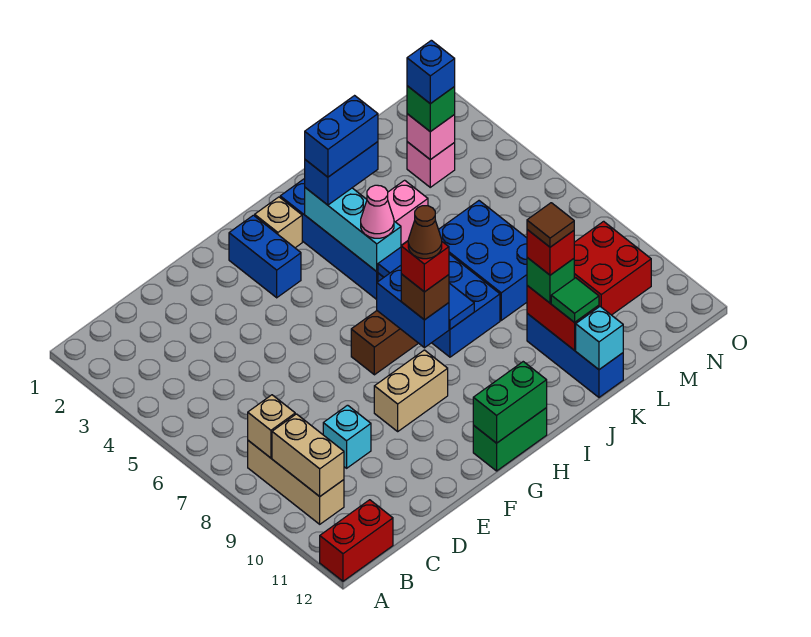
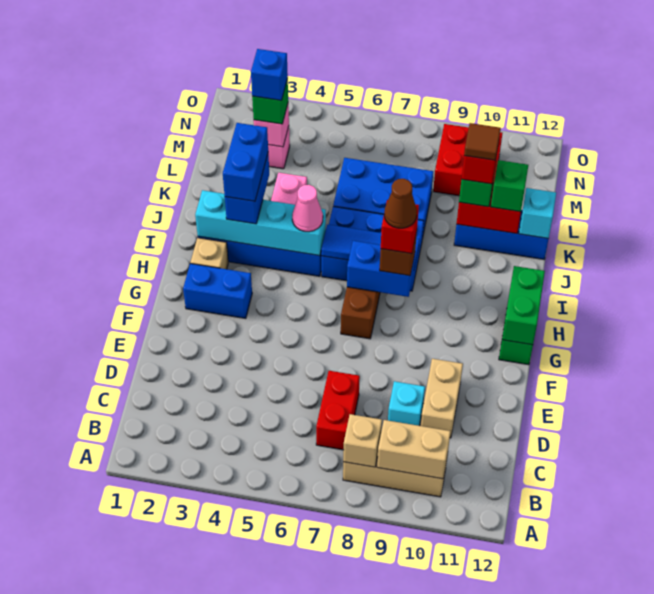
red brick A12:B12 level 1 -> red brick C7:D7 level 1
tan brick F9:G9 level 1 -> tan brick D10:E10 level 1
cyan brick I3:I5 level 2 -> cyan brick I2:I5 level 2
green tile K11 level 3 -> green brick K11 level 3

